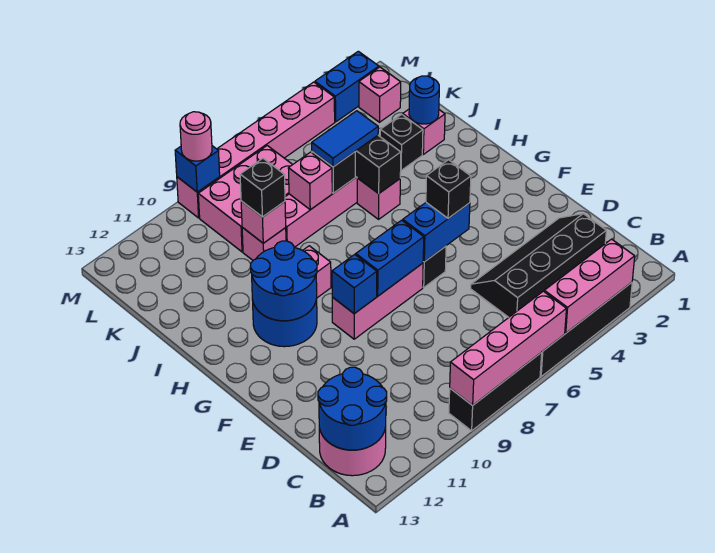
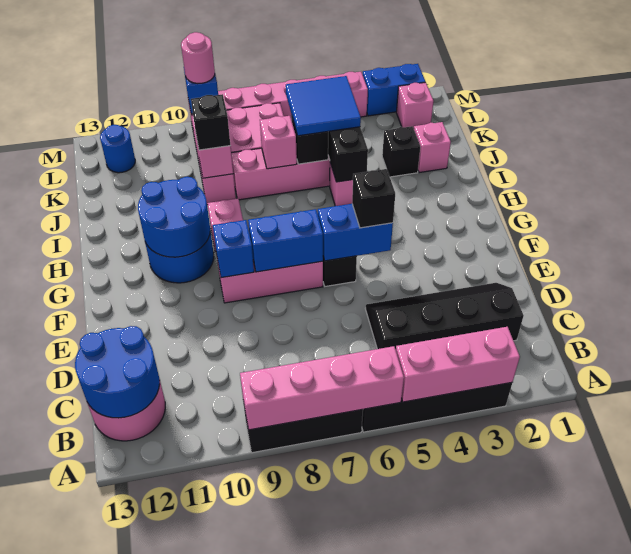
blue round brick J2 level 2 -> blue round brick L12 level 1
blue tile J5:J6 level 3 -> blue tile J5:K6 level 3

